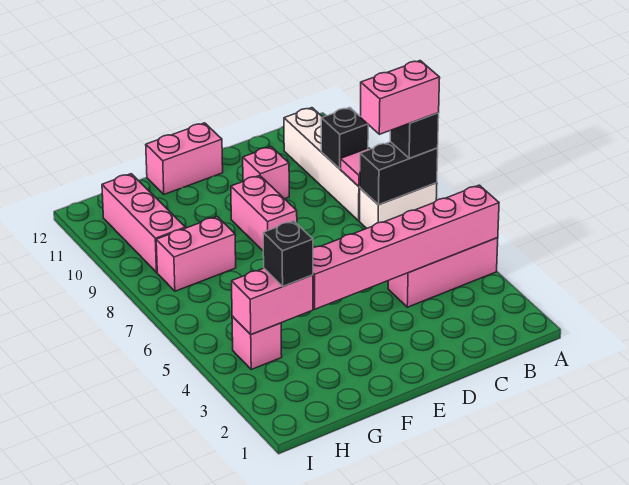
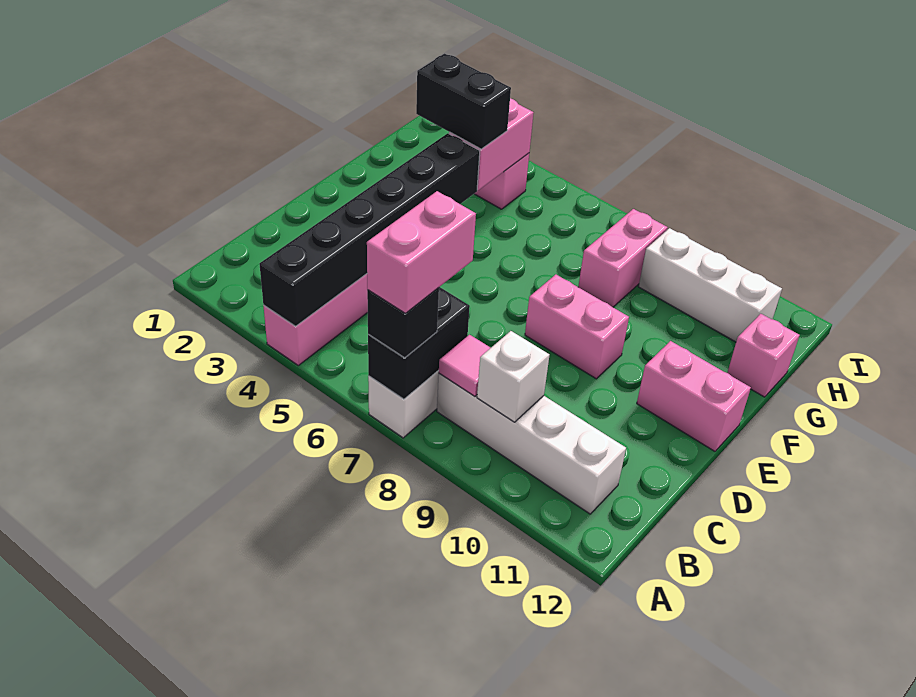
pink brick A4:F4 level 2 -> black brick A4:F4 level 2
black brick B9 level 2 -> white brick B9 level 2
pink brick D10 level 1 -> pink brick G12 level 1
pink brick E12:F12 level 1 -> pink brick E11:E12 level 1
black brick G4 level 3 -> black brick G3:G4 level 3
pink brick H9:H11 level 1 -> white brick H9:H11 level 1

